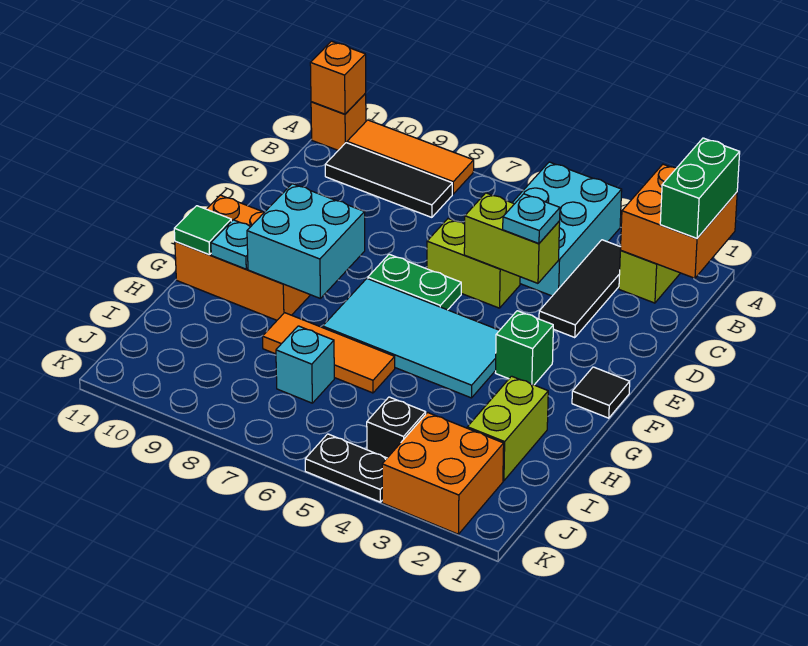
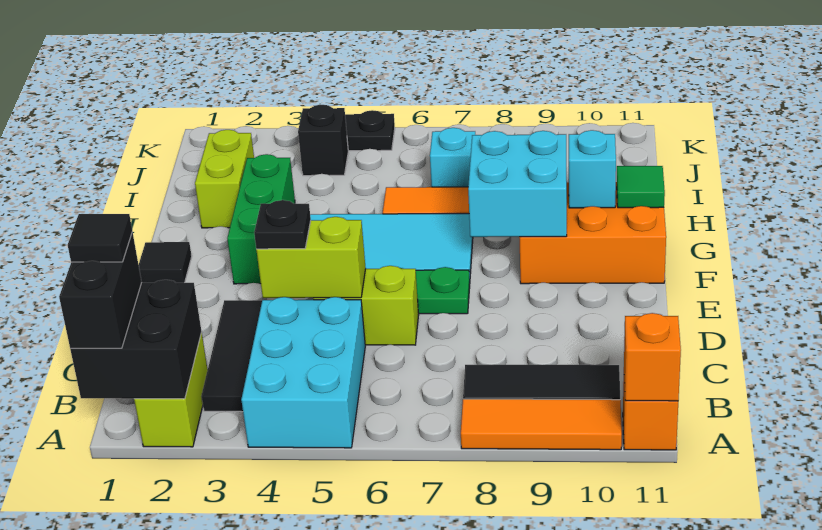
orange brick A1:B2 level 2 -> black brick A1:B2 level 2
green brick A1:B1 level 3 -> black brick A1:B1 level 3
none -> black tile B1 level 4
cyan plate D4 level 3 -> black plate D4 level 3
green brick F3 level 1 -> green brick F3:H3 level 1
cyan plate G10 level 2 -> cyan brick G10 level 2
orange brick J2:K3 level 1 -> none

